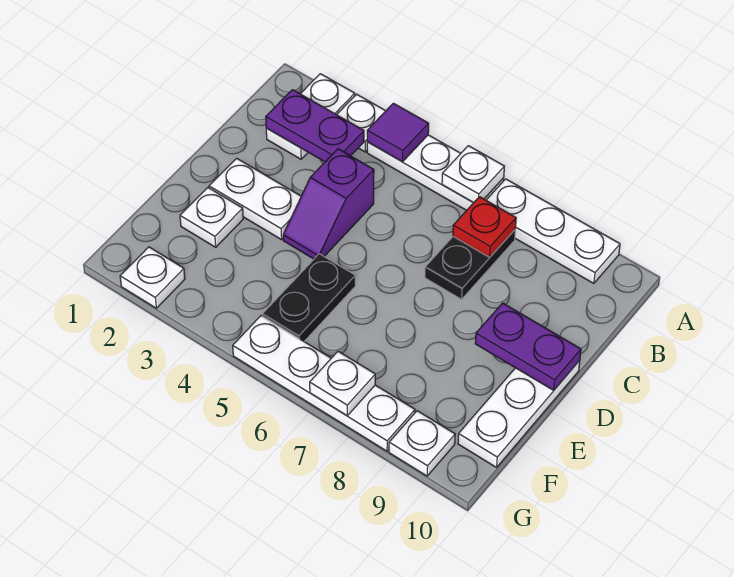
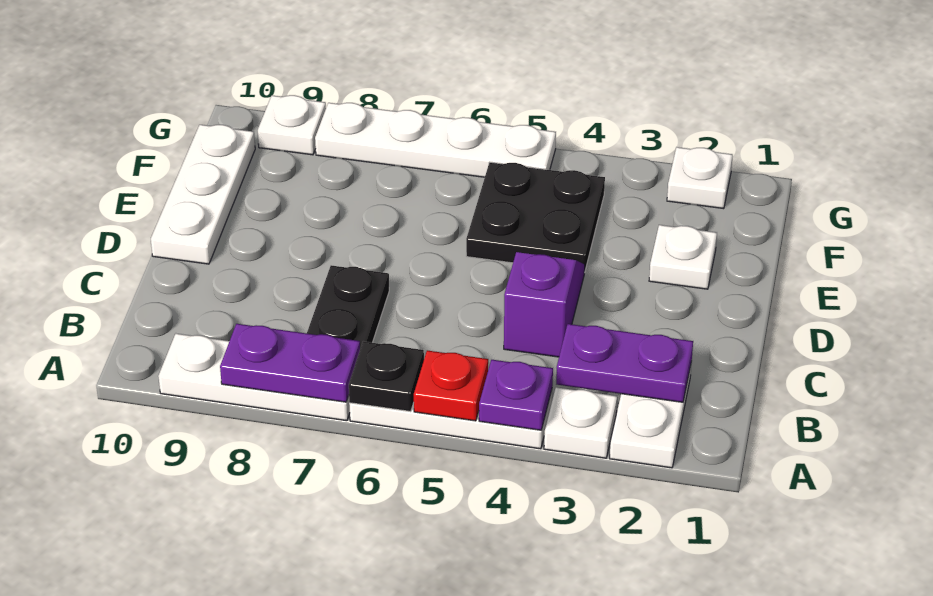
purple tile A4 level 2 -> purple plate A4 level 2
white plate A6 level 2 -> black plate A6 level 2
red plate B7 level 2 -> red plate A5 level 2
white plate D2:D3 level 1 -> none
purple plate D9:D10 level 2 -> purple plate A7:A8 level 2
black plate E5:F5 level 1 -> black plate E4:F5 level 1
white plate G7 level 2 -> none

